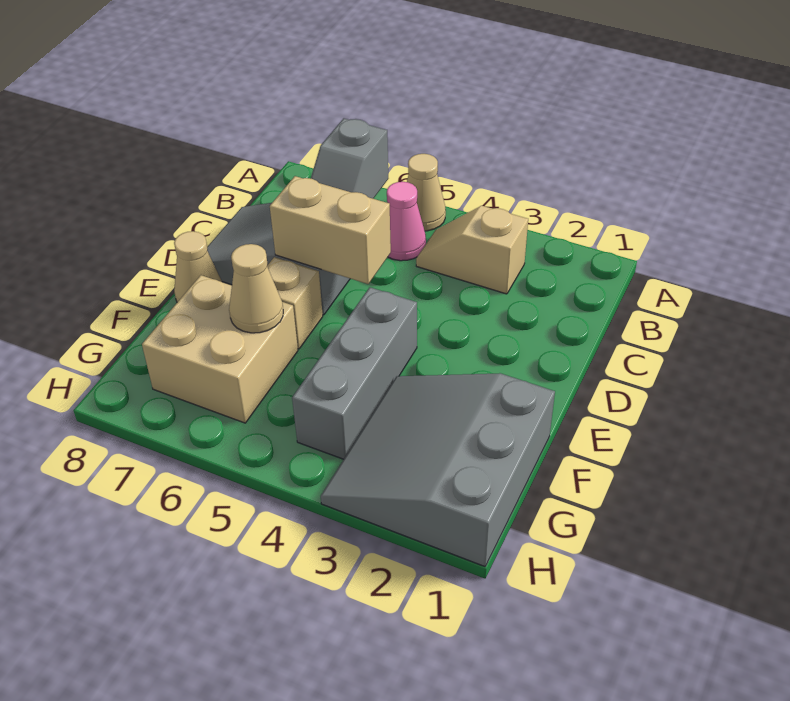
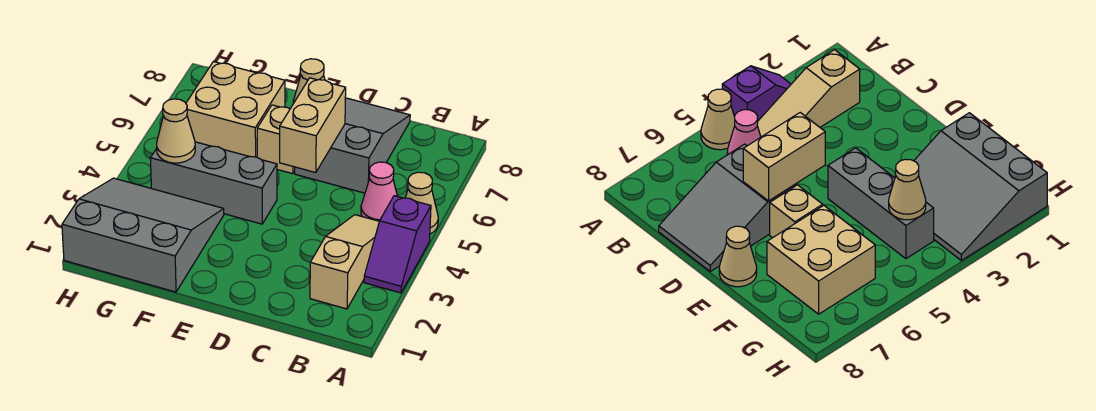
none -> purple slope A3:A4 level 1 top 4
tan slope B3:B4 level 1 top 3 -> tan slope B2:B4 level 1 top 2
grey slope B6:C6 level 2 top B -> none
tan cone F6 level 2 -> tan cone G4 level 2

